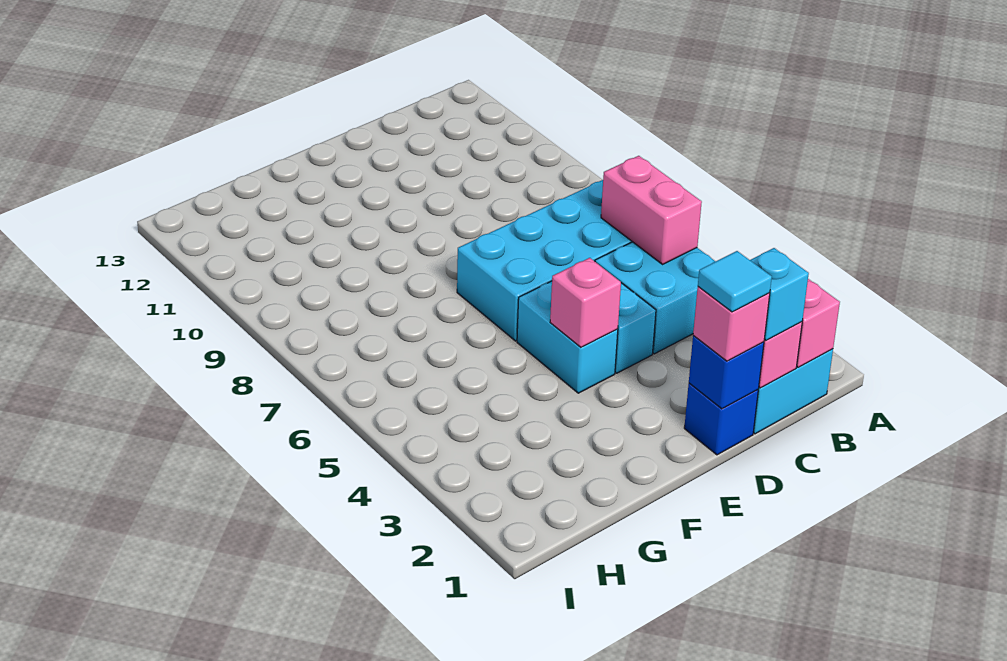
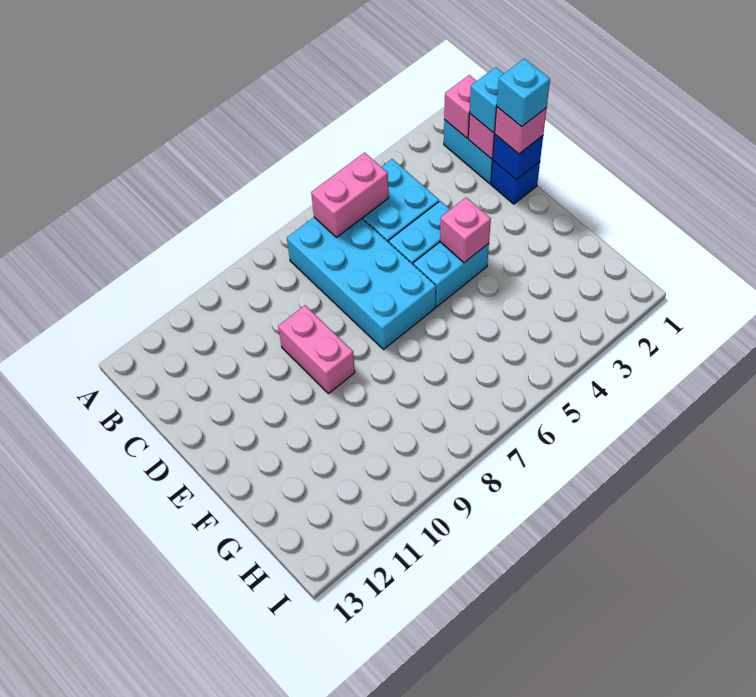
cyan tile D1 level 4 -> cyan brick D1 level 4
none -> pink brick D9:E9 level 1

